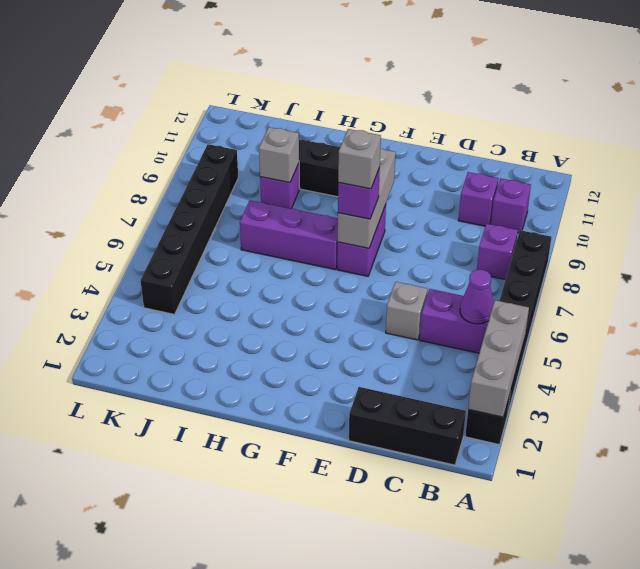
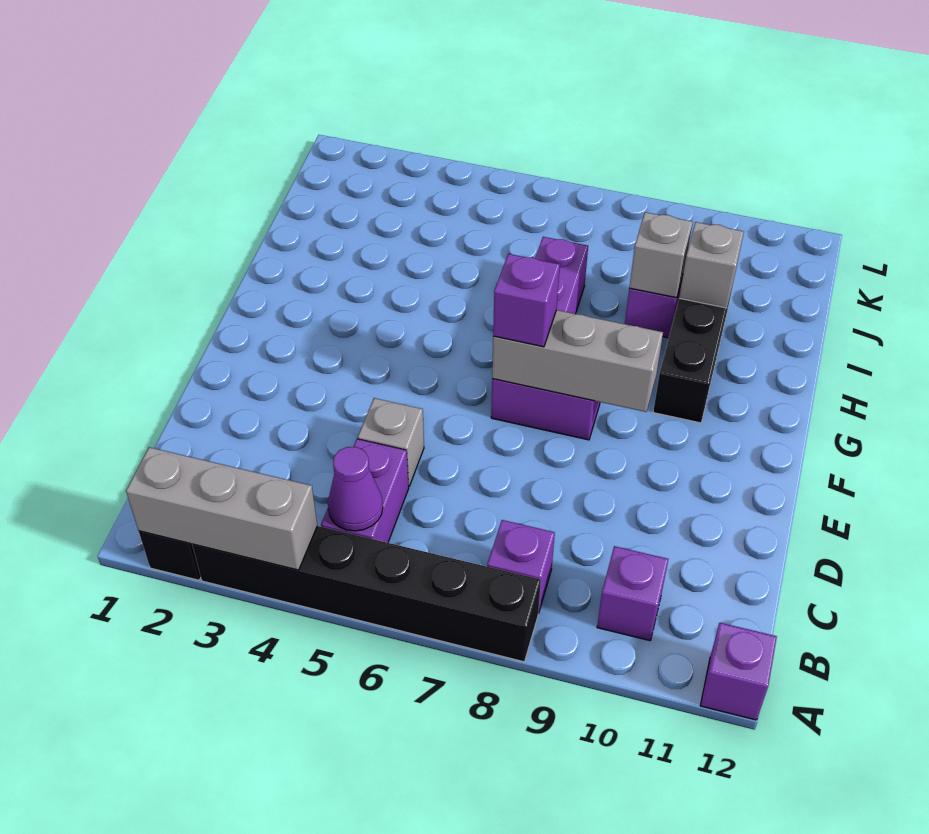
black brick B1:D1 level 1 -> none
purple brick C10 level 1 -> purple brick A12 level 1
grey brick F7 level 4 -> grey brick I10 level 2
black brick K4:K9 level 1 -> none

